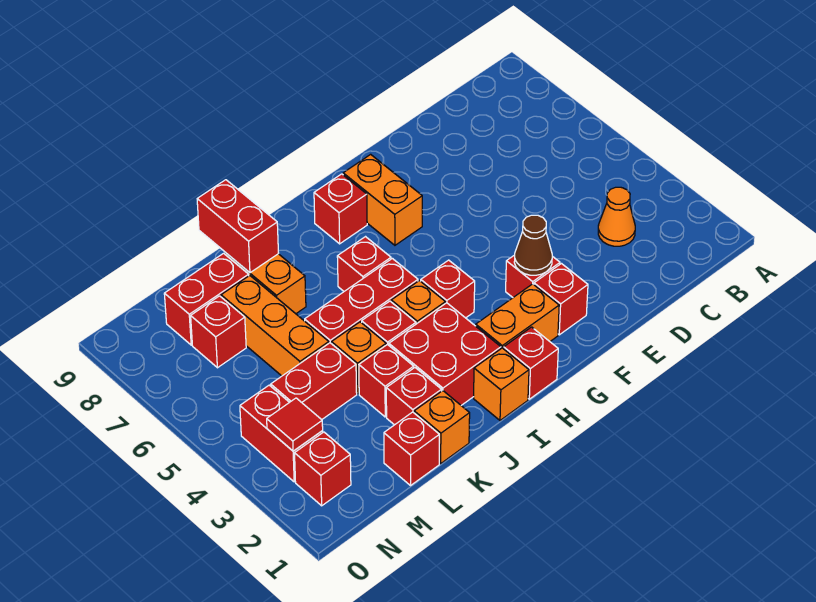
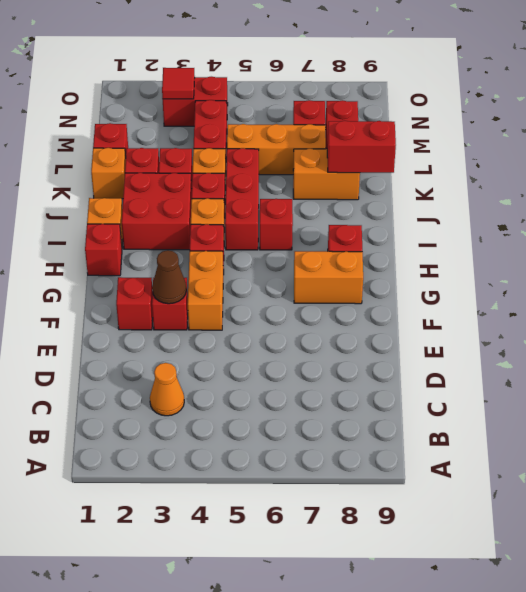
orange brick G2:H2 level 1 -> orange brick F4:G4 level 1
red brick N2 level 1 -> none

